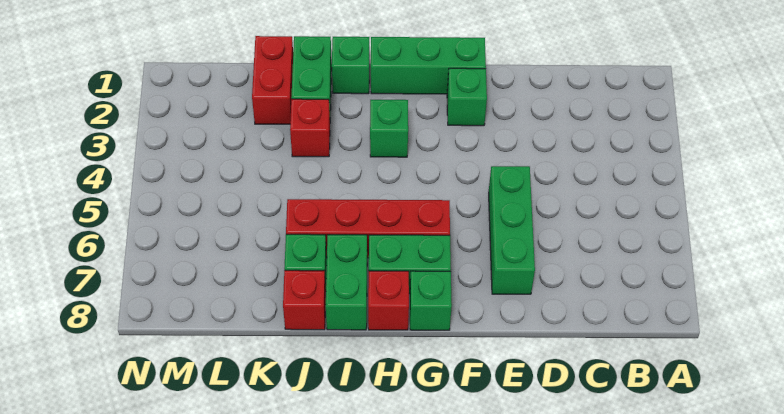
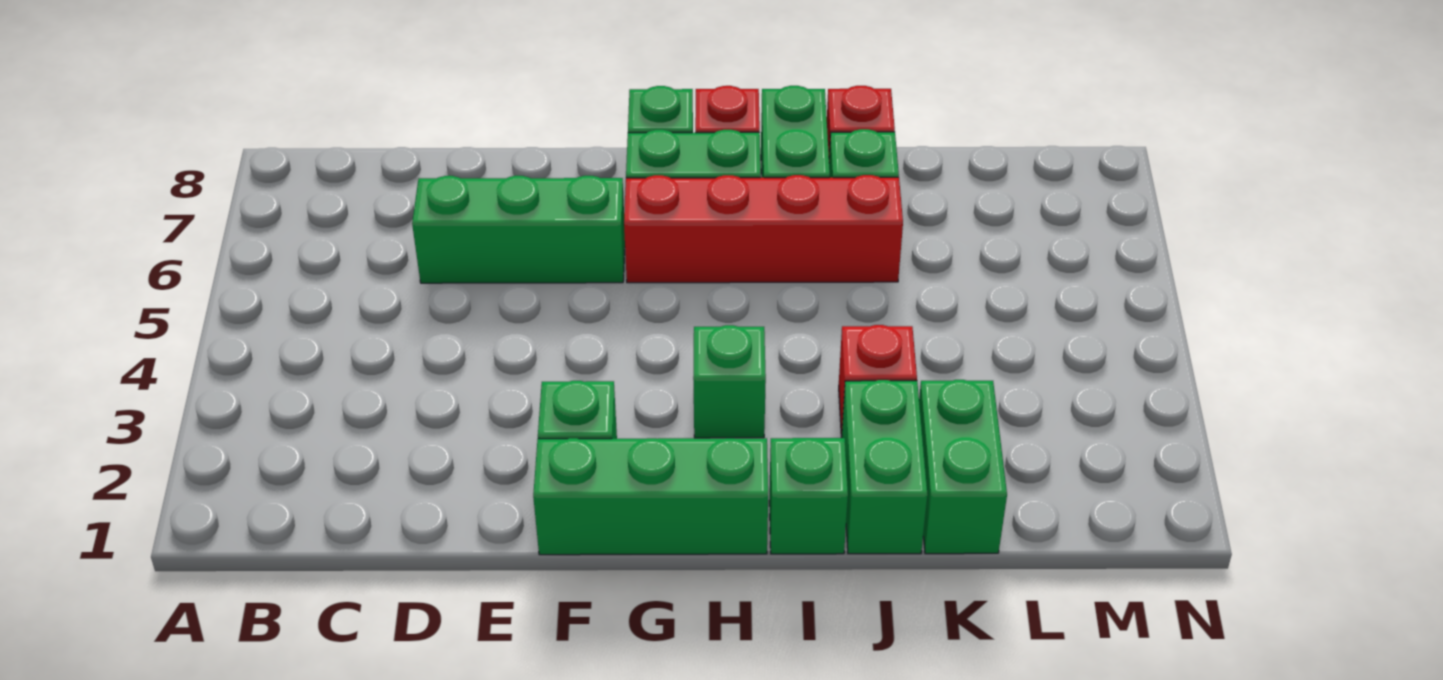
green brick E5:E7 level 1 -> green brick D6:F6 level 1
red brick K1:K2 level 1 -> green brick K1:K2 level 1

